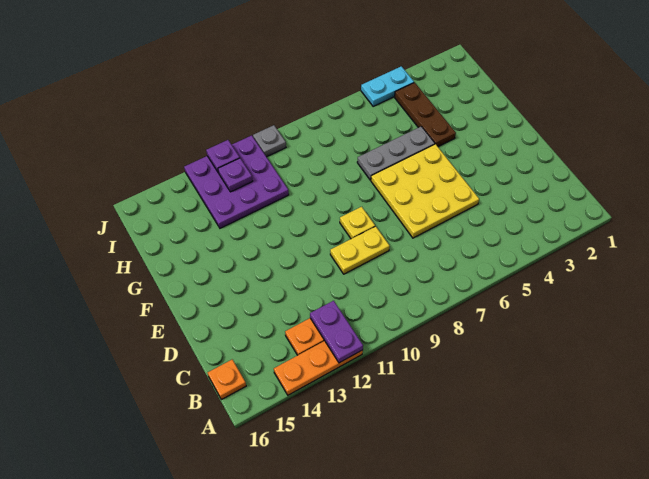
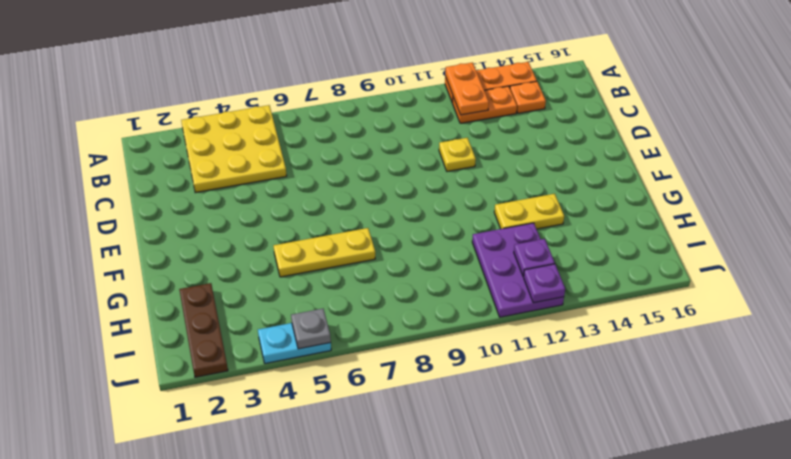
purple plate A12:B12 level 2 -> orange plate A12:B12 level 2
orange plate B16 level 1 -> orange plate B14 level 1
yellow plate D5:F7 level 1 -> yellow plate A3:C5 level 1
yellow plate D9:D10 level 1 -> yellow plate G12:G13 level 1
yellow plate E9 level 1 -> yellow plate D11 level 1
brown plate G4:I4 level 1 -> brown plate H2:J2 level 1
grey plate G5:G7 level 1 -> yellow plate G5:G7 level 1
purple plate H11:J13 level 1 -> purple plate H11:J12 level 1
grey plate J10 level 1 -> grey plate J5 level 2

